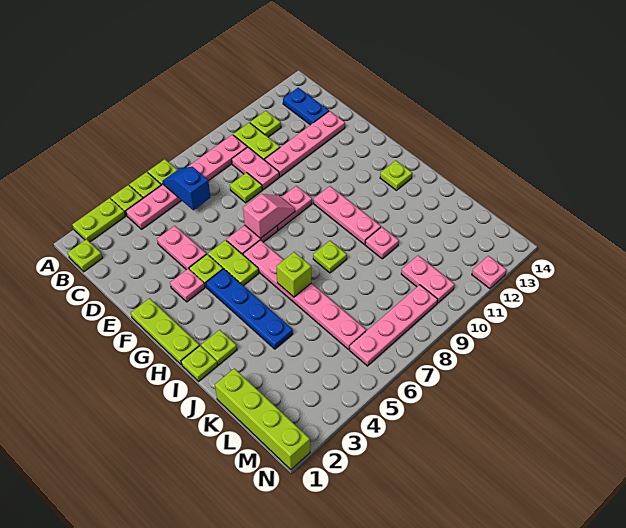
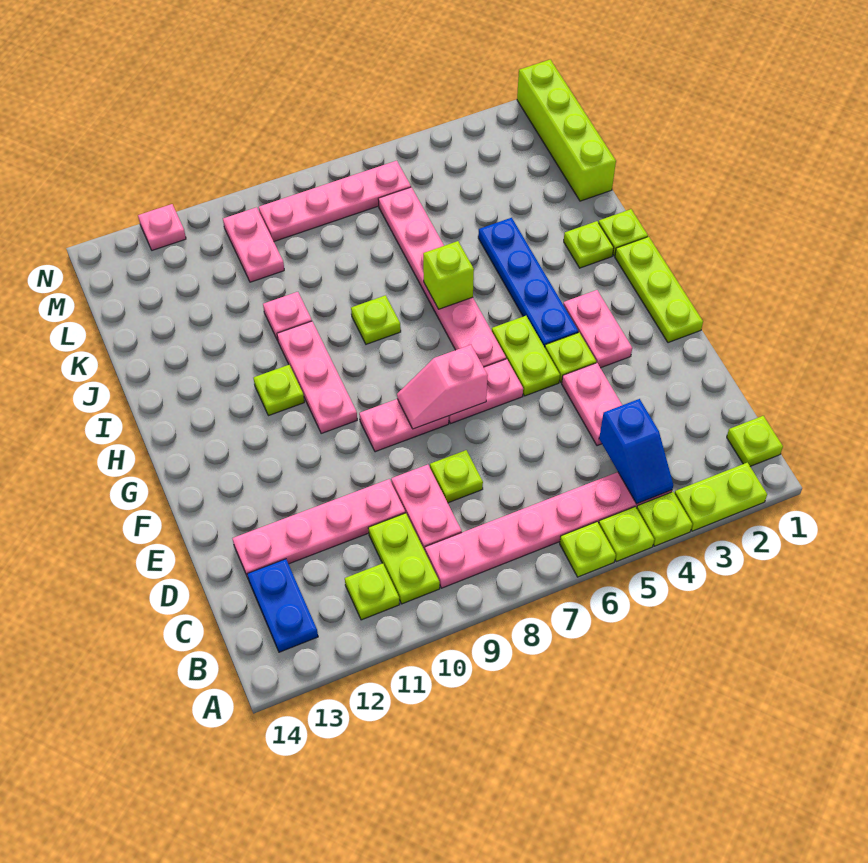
blue slope B6:C6 level 2 top C -> blue slope B4:C4 level 2 top C
pink plate F3 level 1 -> pink plate F3:G3 level 1
lime plate H13 level 1 -> lime plate H11 level 1

